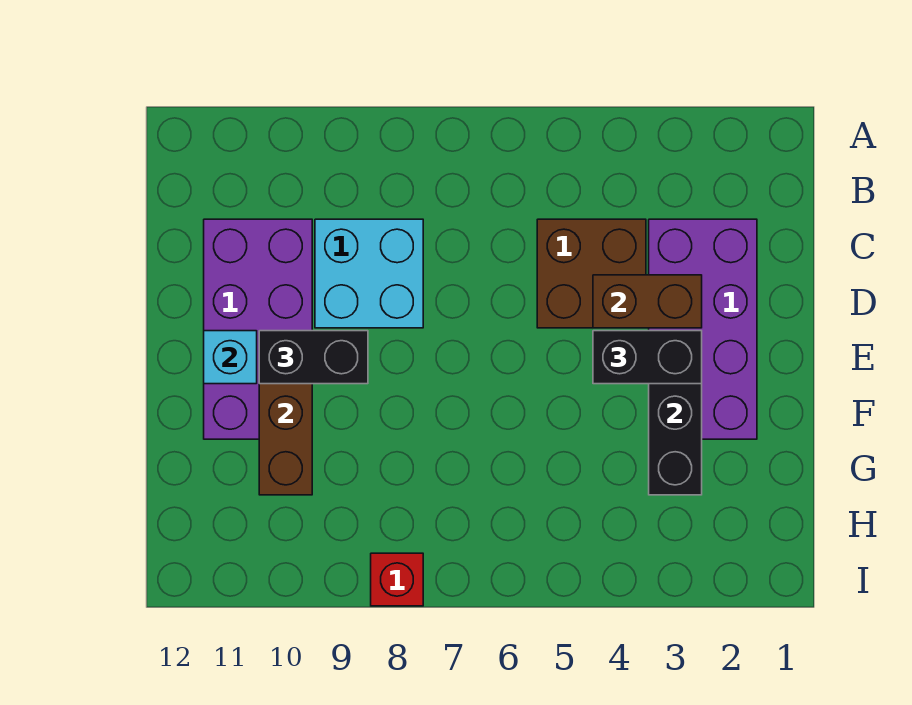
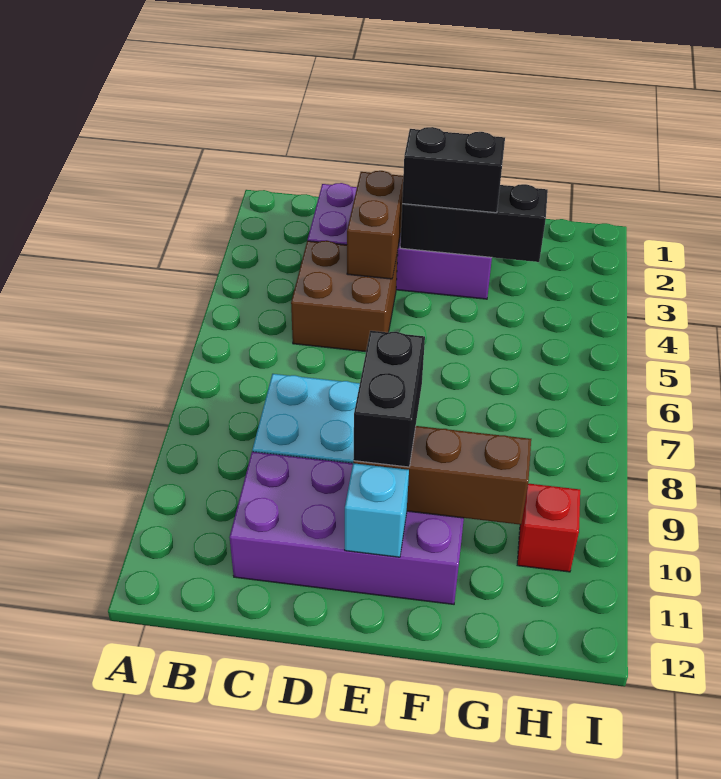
black brick E3:E4 level 3 -> black brick E3:F3 level 3
red brick I8 level 1 -> red brick H10 level 1

